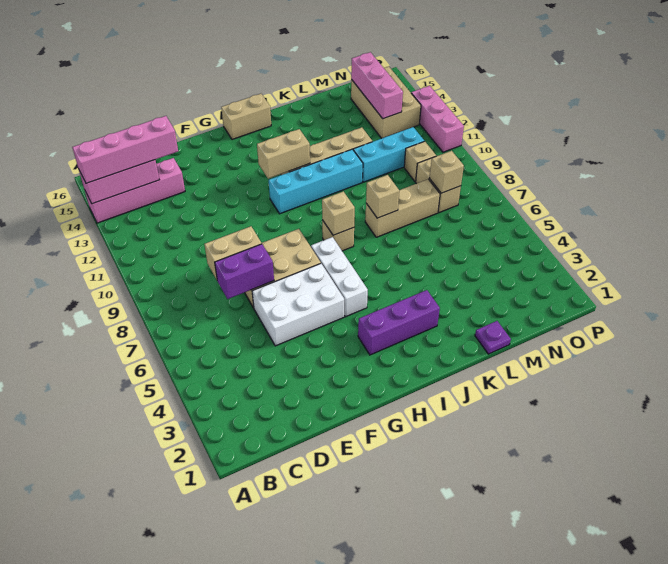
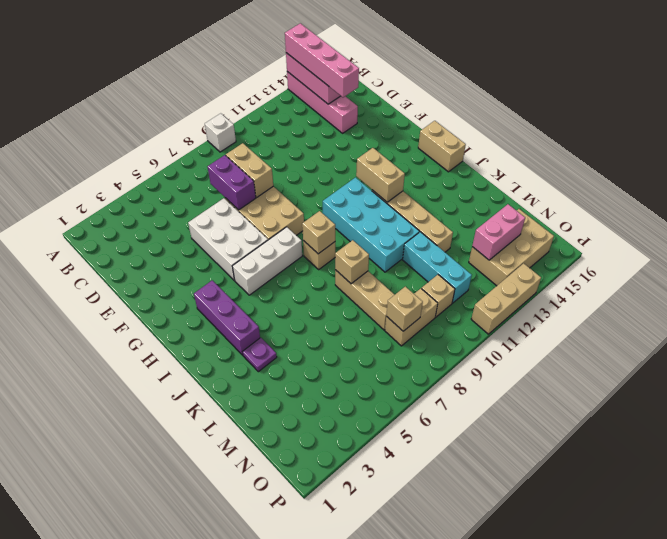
none -> white brick A9 level 1
cyan brick H11:K11 level 1 -> cyan brick H10:K11 level 1
purple plate L1 level 1 -> purple plate K3 level 1
pink brick N13:N15 level 2 -> pink brick N13:N14 level 2
pink brick P11:P13 level 1 -> tan brick P11:P13 level 1

